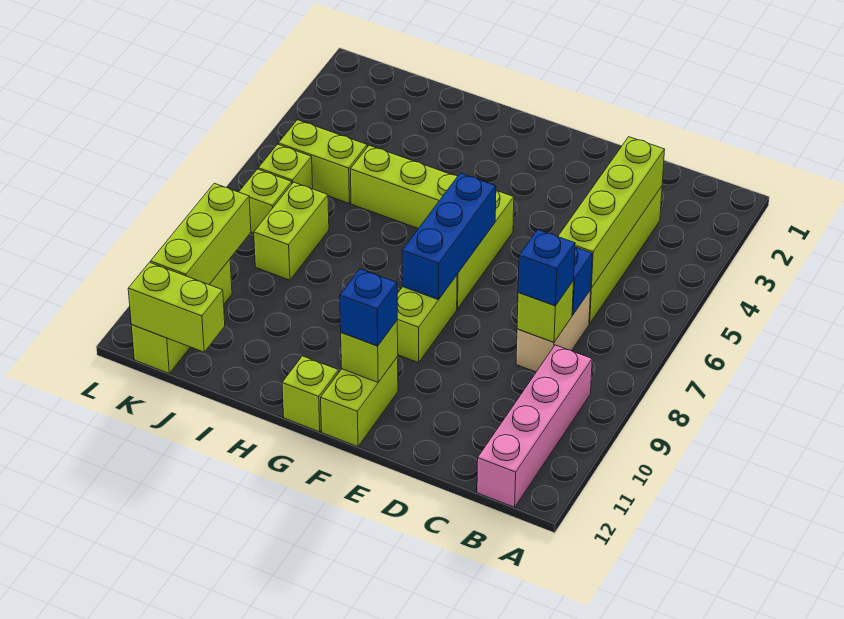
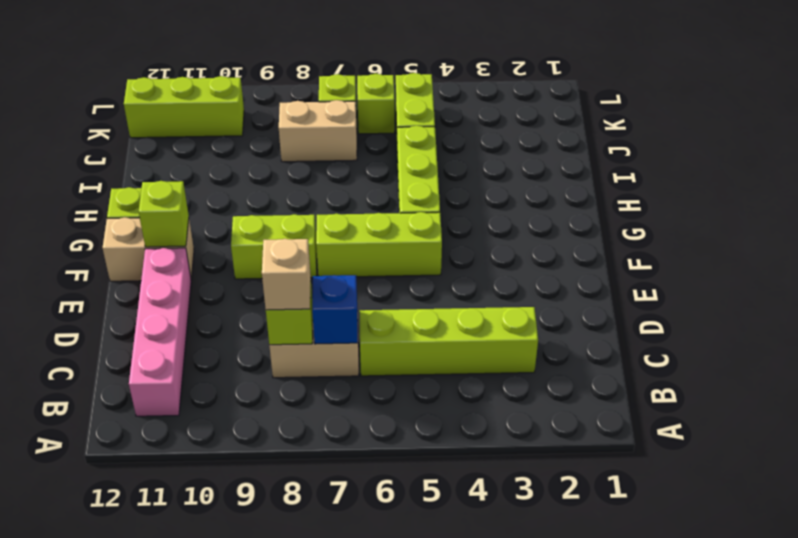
pink brick B9:B12 level 1 -> pink brick B11:E11 level 1
lime brick C3:C6 level 2 -> none
blue brick C8 level 3 -> tan brick C8 level 3
blue brick F6:F8 level 2 -> none
lime brick F11:F12 level 1 -> tan brick F11:F12 level 1
blue brick F11 level 3 -> none
lime brick J7:J8 level 1 -> tan brick J7:J8 level 1
lime brick J12:K12 level 2 -> none
lime brick K9:K11 level 2 -> none

